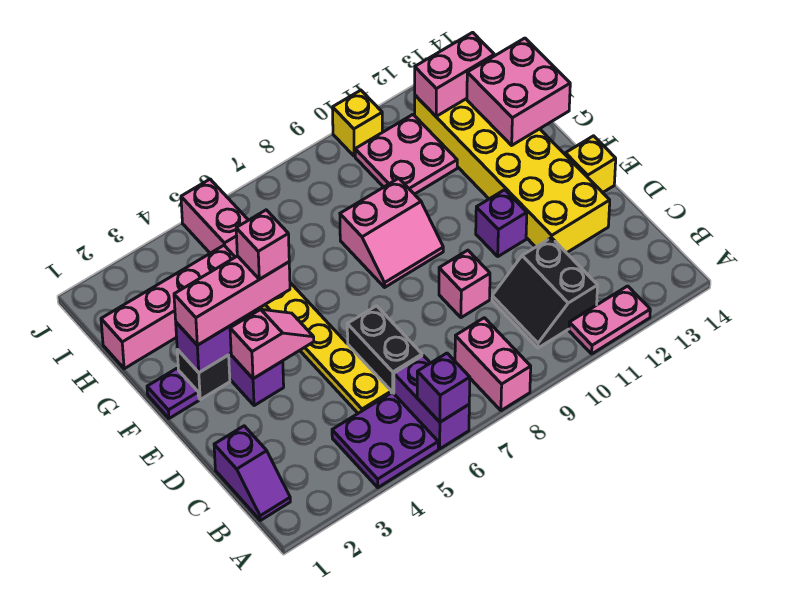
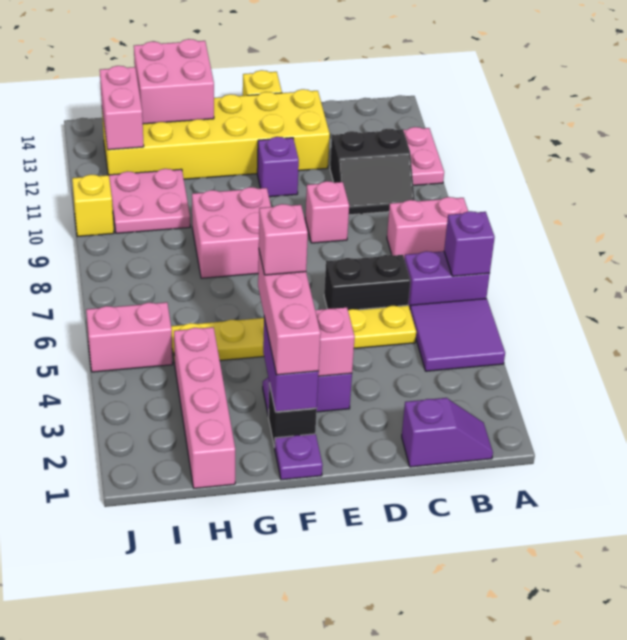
purple plate A4:B5 level 1 -> purple tile A4:B5 level 1
pink slope F8:G9 level 1 top G -> pink brick F8:G9 level 1

